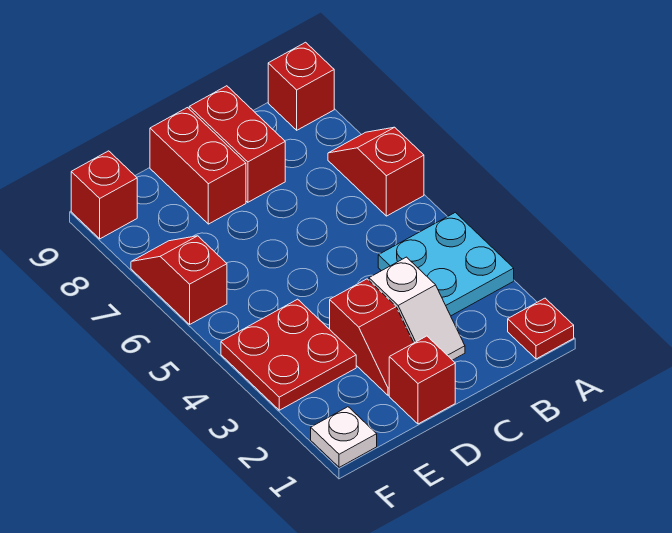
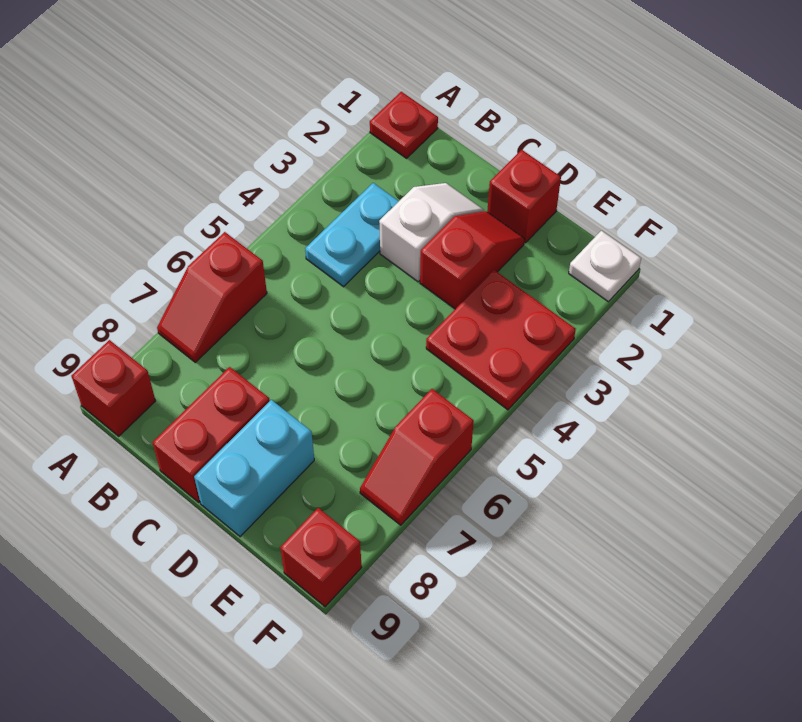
cyan plate A3:B4 level 1 -> cyan plate B3:B4 level 1
red brick D8:D9 level 1 -> cyan brick D8:D9 level 1

